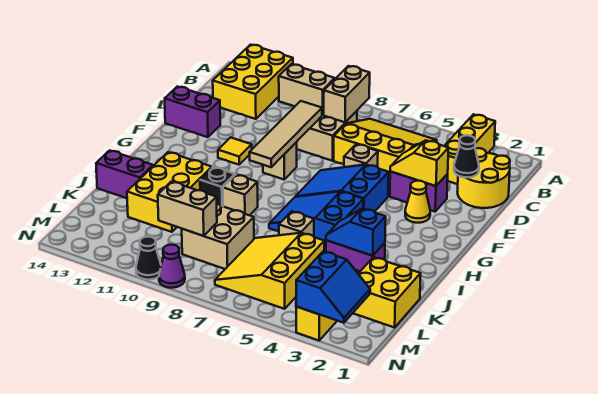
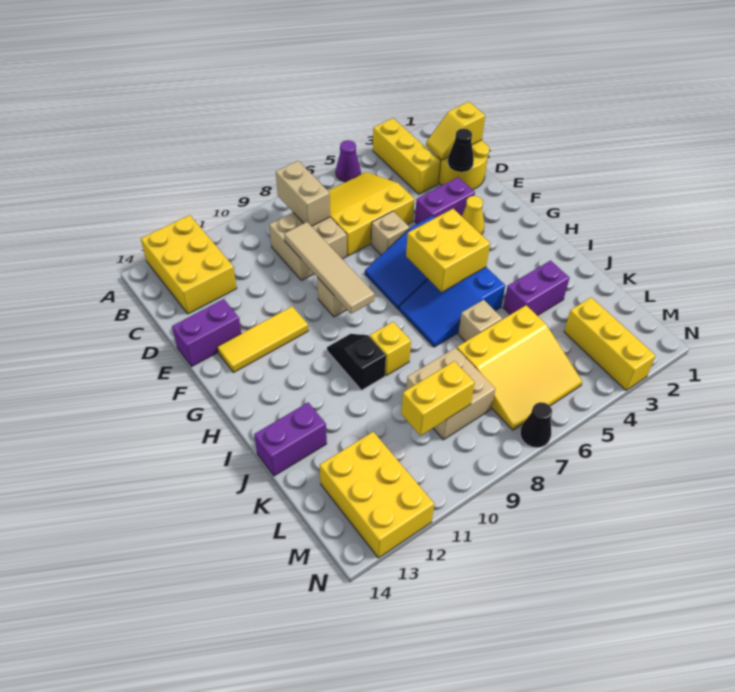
tan brick C9:C10 level 2 -> none
yellow slope E3:E4 level 2 top 3 -> yellow slope C1:C2 level 2 top 1
yellow tile F11 level 1 -> yellow tile F11:F13 level 1
tan brick I9 level 1 -> yellow brick I9 level 1
yellow brick I11:K12 level 1 -> yellow brick L12:N13 level 1
blue slope J3:J4 level 2 top 3 -> none
yellow brick K1:L2 level 1 -> yellow brick G5:H6 level 2
yellow slope K5:M7 level 1 top 5 -> yellow slope K5:M7 level 1 top K
tan brick L9:L10 level 2 -> yellow brick L9:L10 level 2
blue slope M2:N3 level 2 top 3 -> none
purple cone N9 level 1 -> purple cone A5 level 1
black cone N10 level 1 -> black cone N7 level 1

